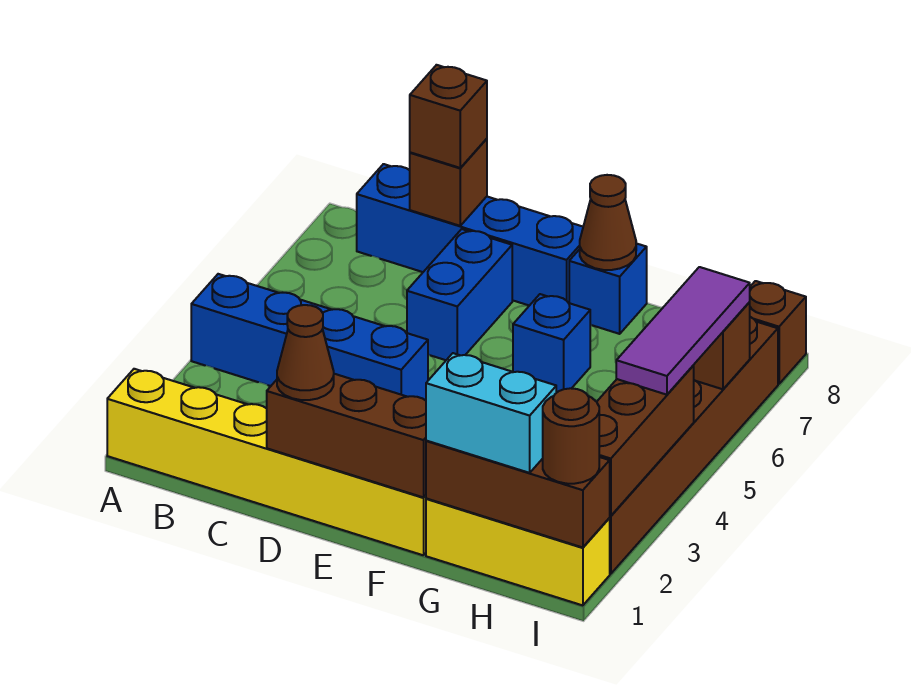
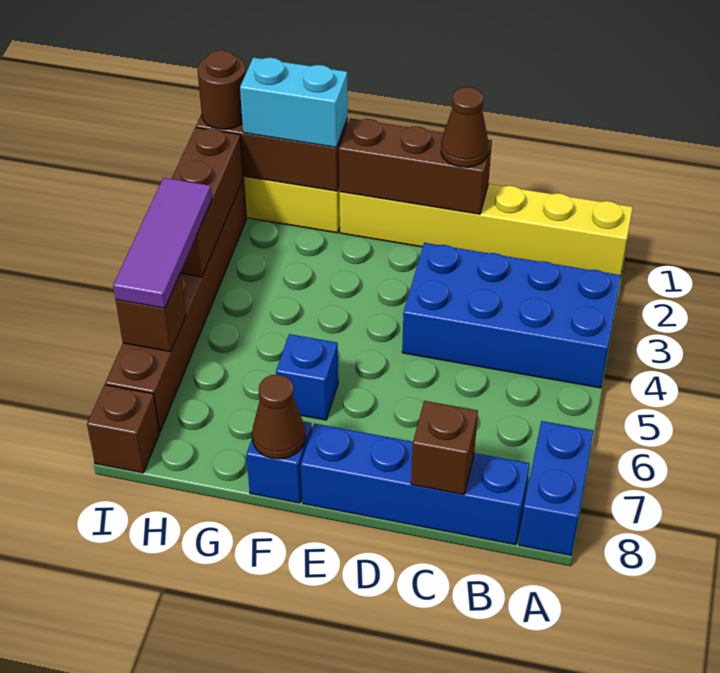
blue brick A4:D4 level 1 -> blue brick A3:D4 level 1
brown brick C8 level 3 -> none
blue brick D6:D7 level 1 -> blue brick A7:A8 level 1

